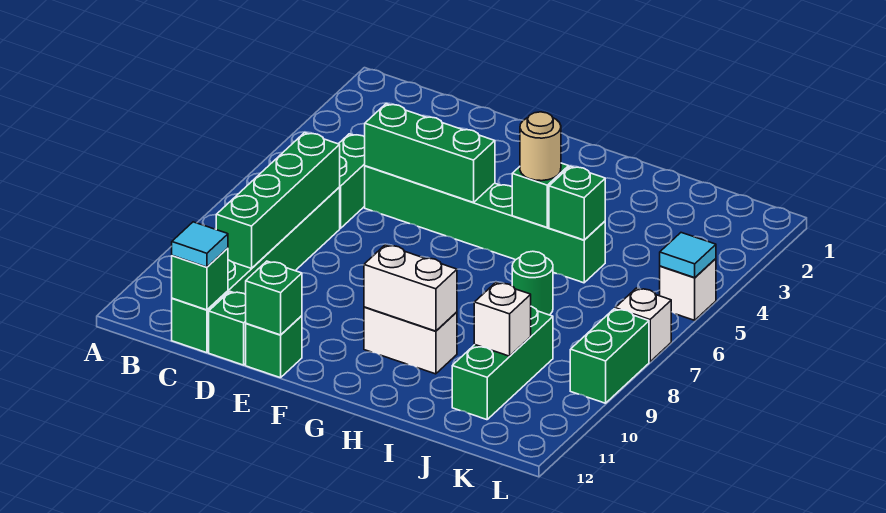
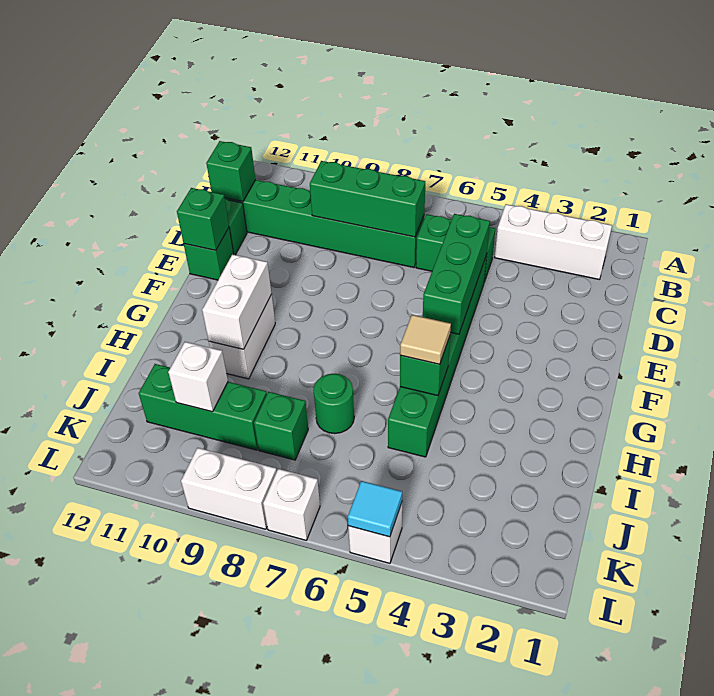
none -> white brick B2:B4 level 1
green brick C7:C10 level 2 -> green brick C7:C9 level 2
cyan tile C12 level 3 -> none
tan round brick H5 level 3 -> tan tile H5 level 3
green brick I5 level 2 -> green brick J8 level 1
green brick L8:L9 level 1 -> white brick L8:L9 level 1

